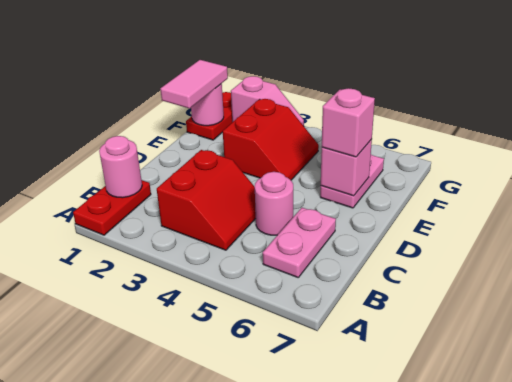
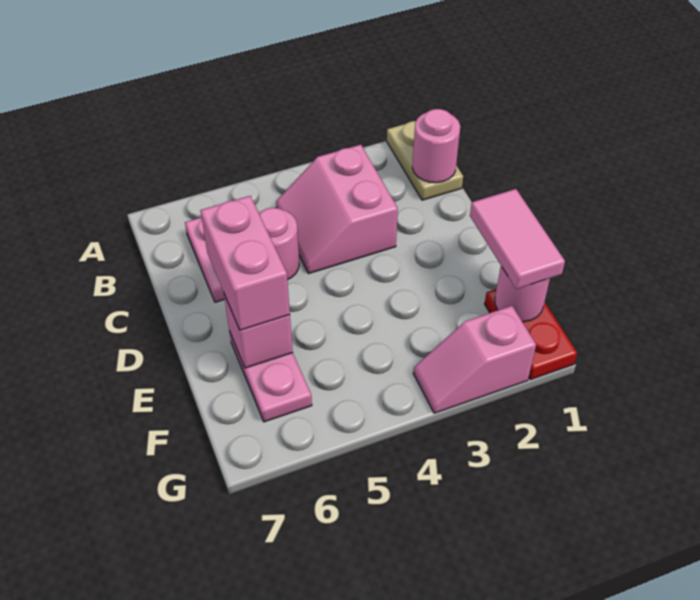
red plate A1:B1 level 1 -> tan plate A1:B1 level 1
red slope B3:C4 level 1 top 3 -> pink slope B3:C4 level 1 top 3
red slope E3:F4 level 1 top 3 -> none
pink brick E6 level 3 -> pink brick D6:E6 level 3

